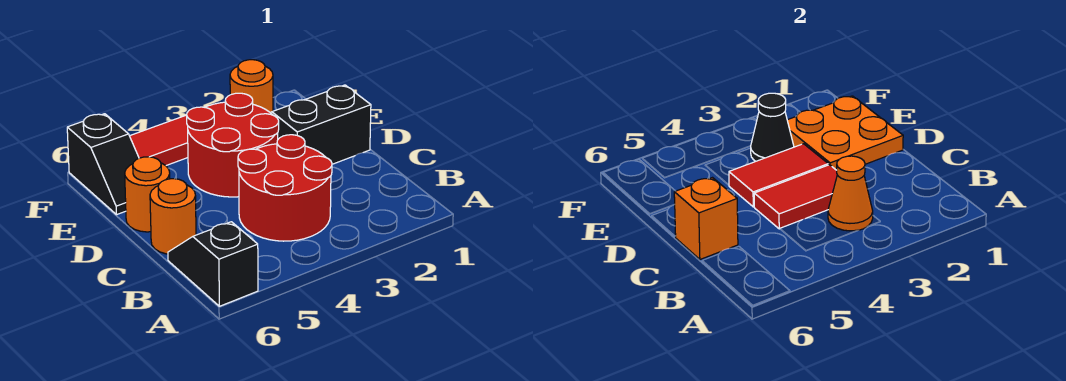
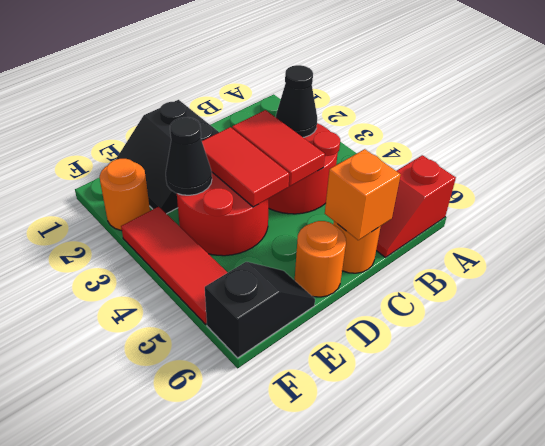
black slope A6:B6 level 1 top A -> red slope A6:B6 level 1 top A
orange cone B3 level 2 -> black cone B3 level 2
orange plate D1:E2 level 2 -> none

